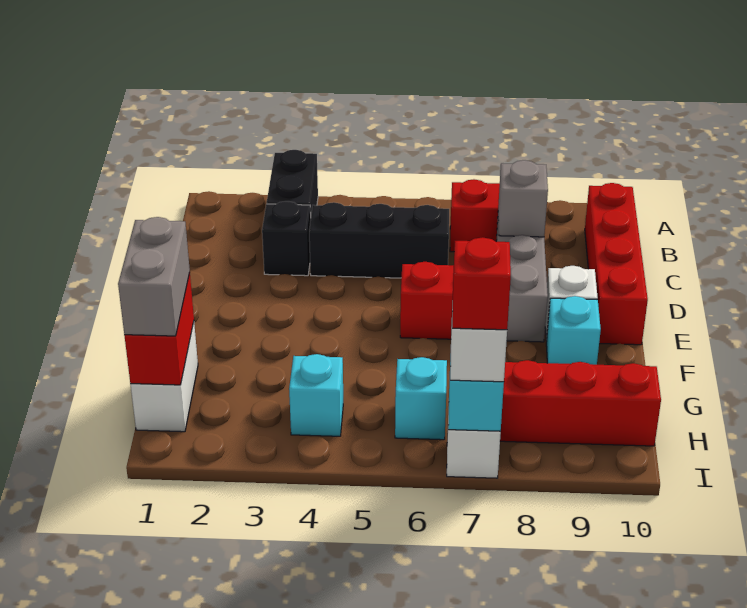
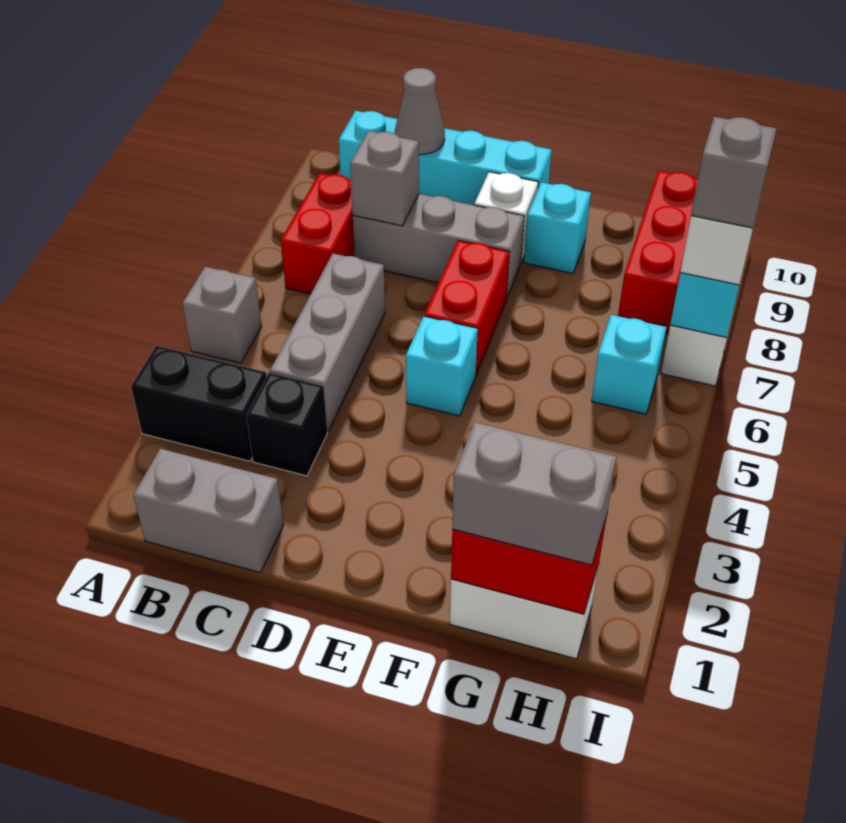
none -> grey brick A5 level 1
none -> grey brick B1:C1 level 1
red brick B10:E10 level 1 -> cyan brick B10:E10 level 1
black brick C4:C6 level 1 -> grey brick C4:C6 level 1
none -> grey cone C10 level 2
cyan brick H4 level 1 -> cyan brick E5 level 1
red brick I7 level 4 -> grey brick I7 level 4

